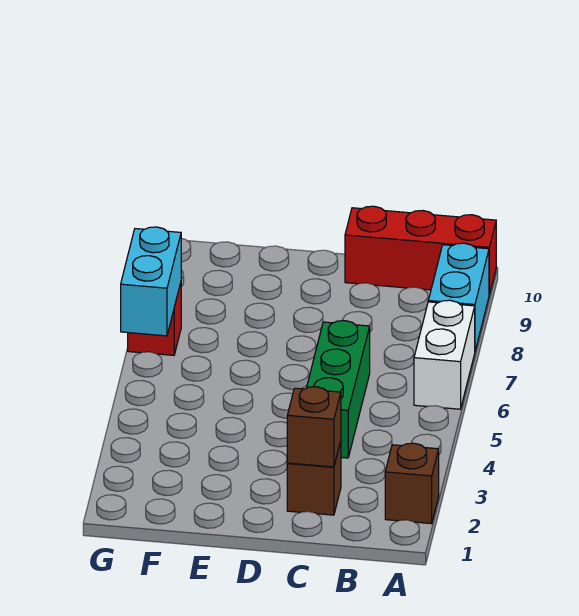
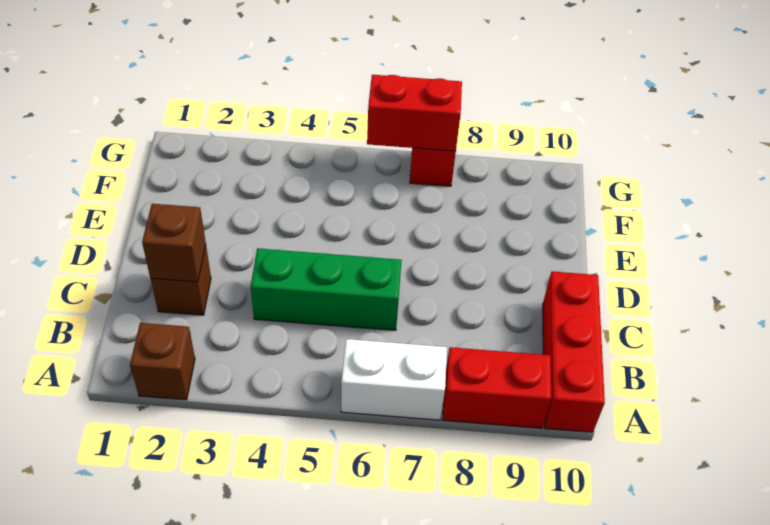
cyan brick A8:A9 level 1 -> red brick A8:A9 level 1
cyan brick G6:G7 level 2 -> red brick G6:G7 level 2

